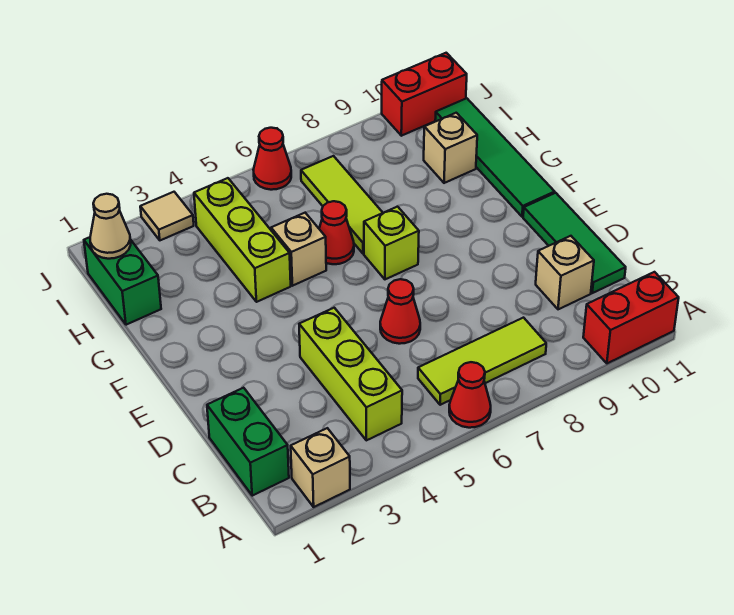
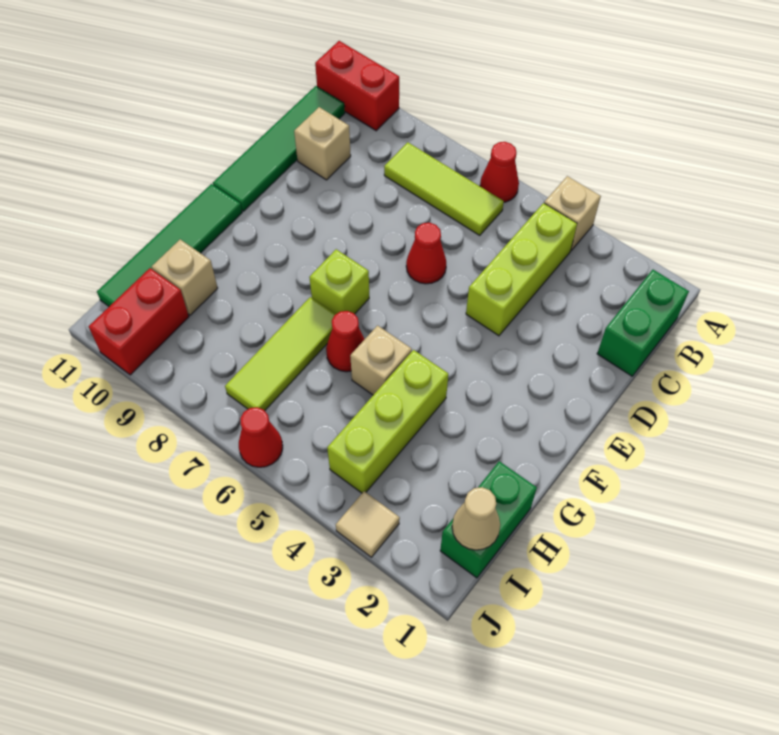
tan brick A2 level 1 -> tan brick A4 level 1
green tile C11:E11 level 1 -> green tile B11:E11 level 1
red brick J10:J11 level 1 -> red brick I10:J10 level 1

